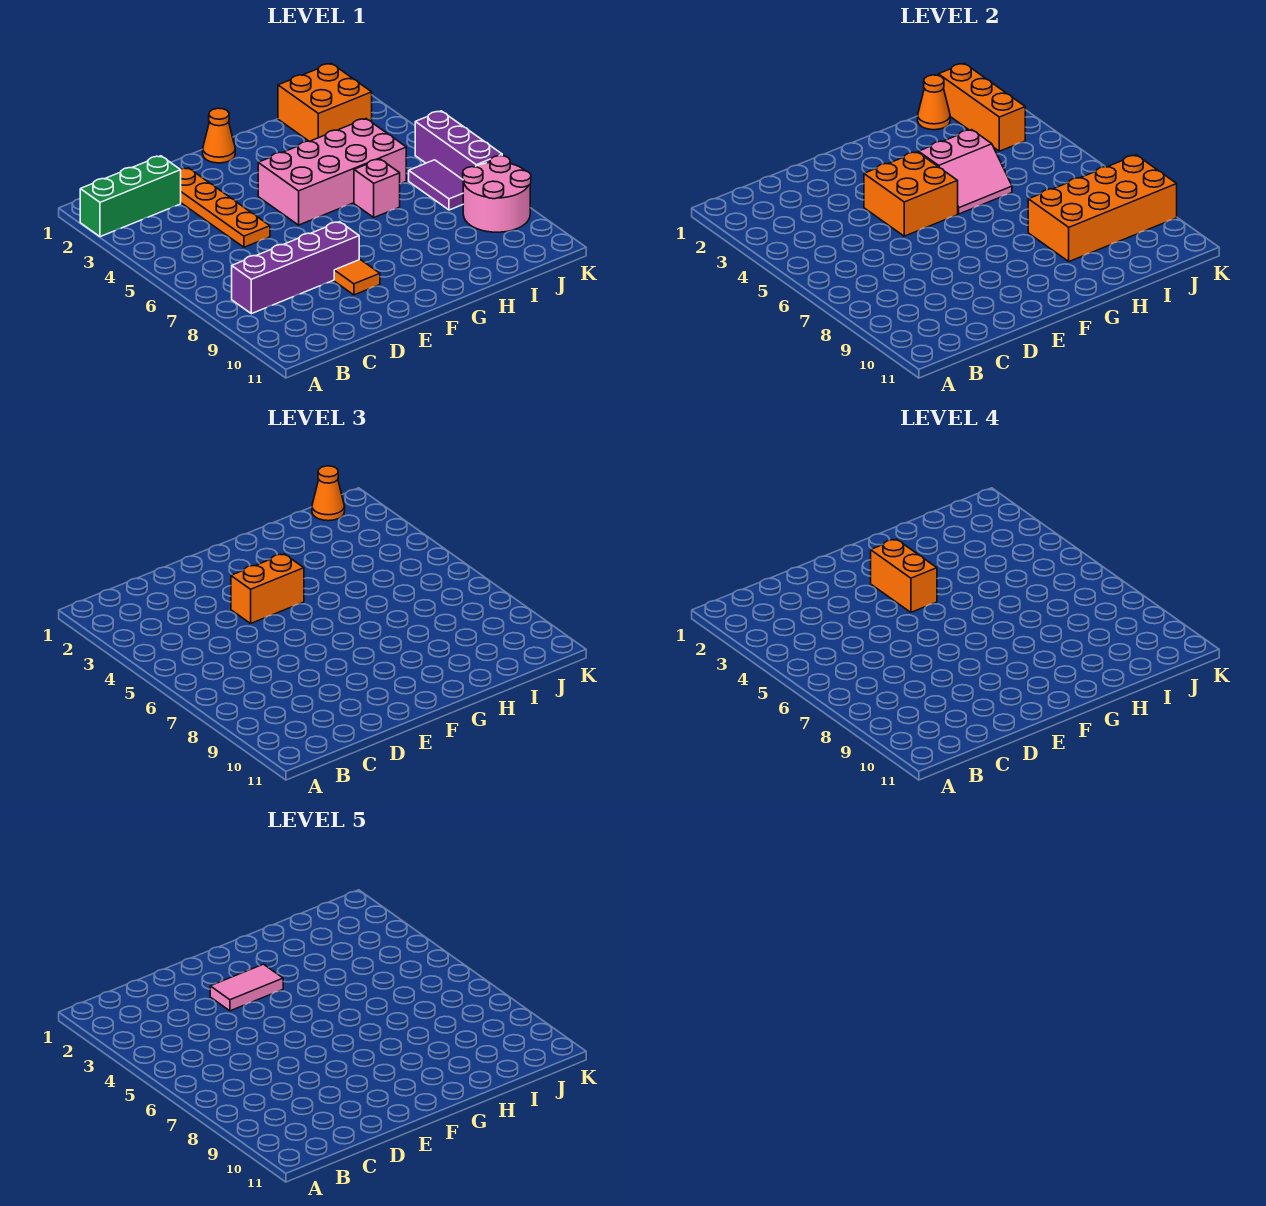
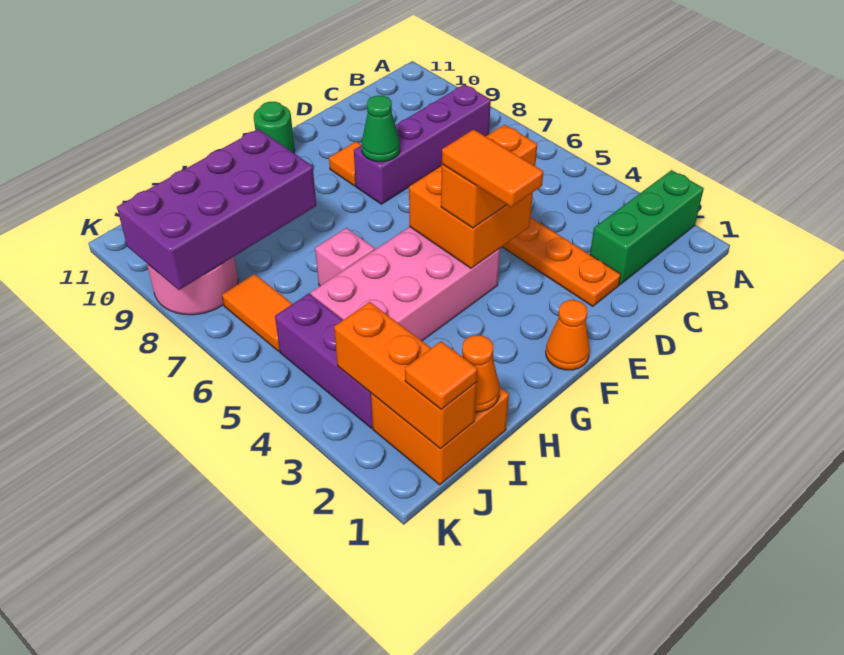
pink tile E3:F3 level 5 -> none
none -> green cone E8 level 2
orange brick F3:F4 level 4 -> orange tile F3:F4 level 4
none -> green round brick F11 level 1
pink slope G4:H5 level 2 top 4 -> none
orange brick H8:K9 level 2 -> purple brick H8:K9 level 2
orange cone J1 level 3 -> orange tile J1 level 3
purple tile J6:J7 level 1 -> orange tile J6:J7 level 1
purple brick K5:K7 level 1 -> purple brick J3:J5 level 1

